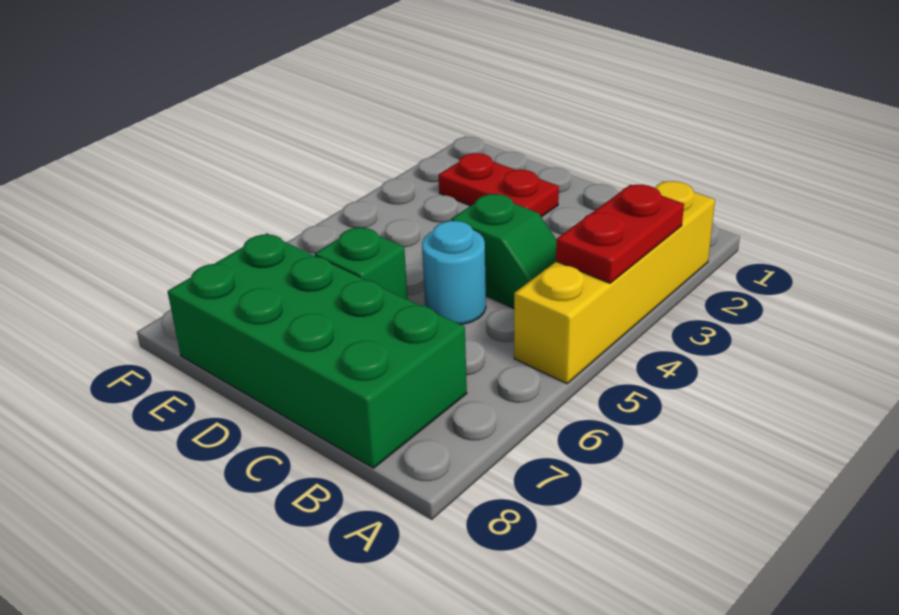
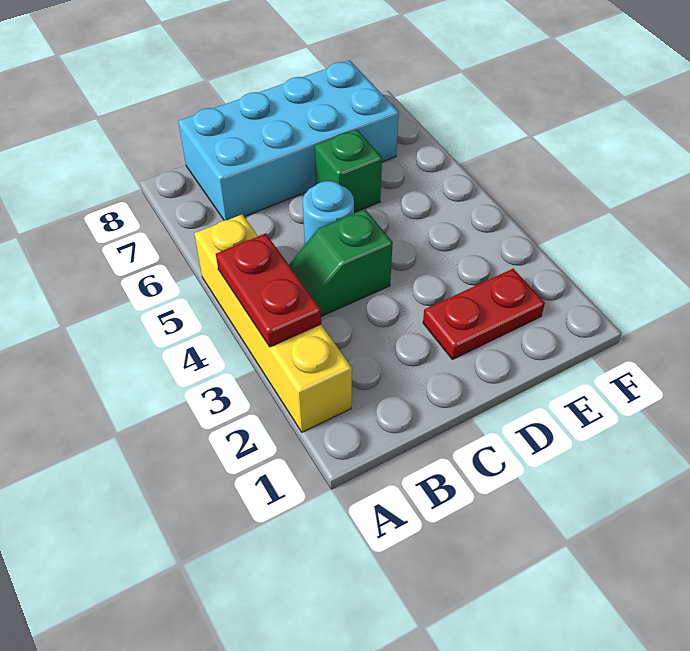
green brick B7:E8 level 1 -> cyan brick B7:E8 level 1

